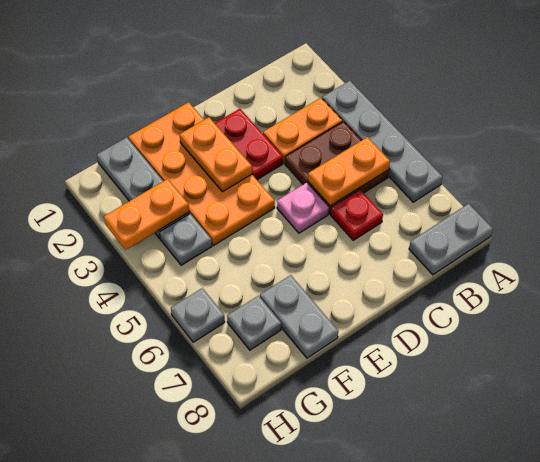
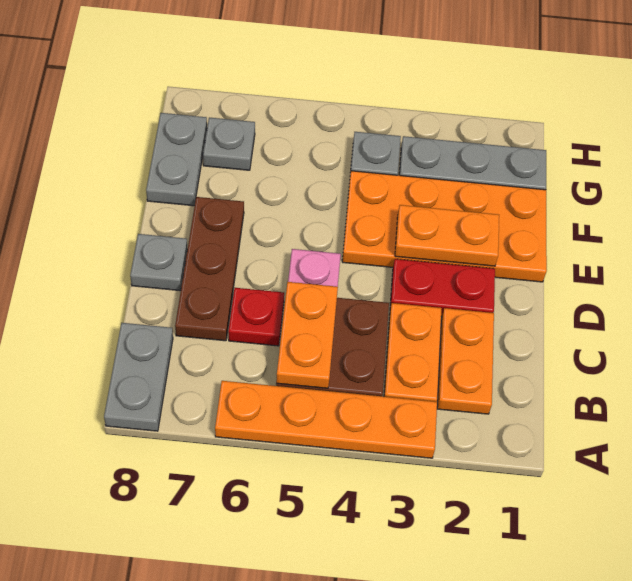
grey plate A3:A6 level 1 -> orange plate A3:A6 level 1
none -> brown plate C7:E7 level 1
grey plate F7:F8 level 1 -> grey plate F8:G8 level 1
orange plate G3:H3 level 2 -> orange plate B2:C2 level 1
grey plate H6 level 1 -> grey plate D8 level 1

